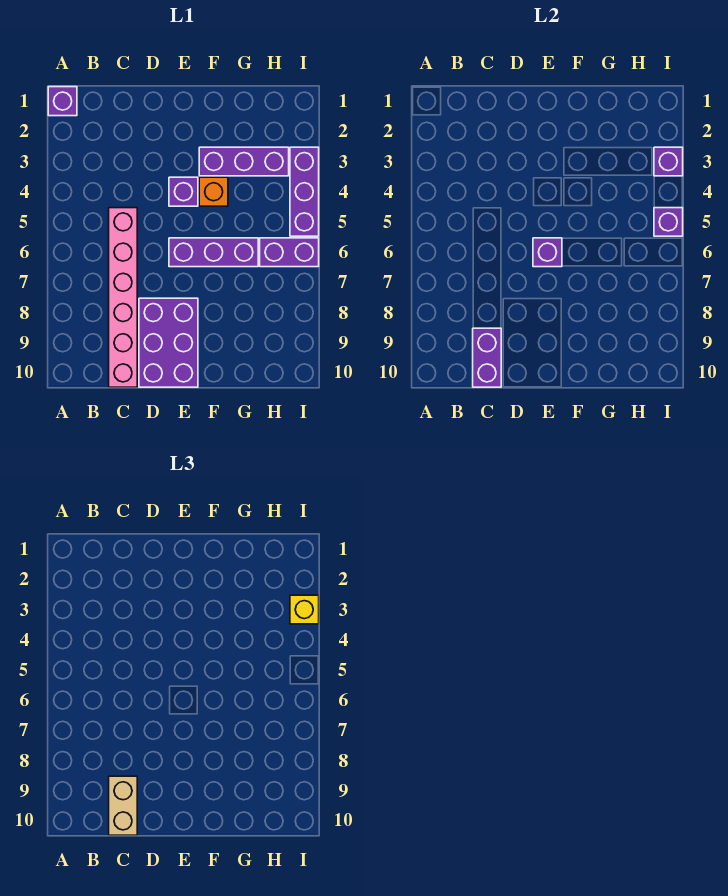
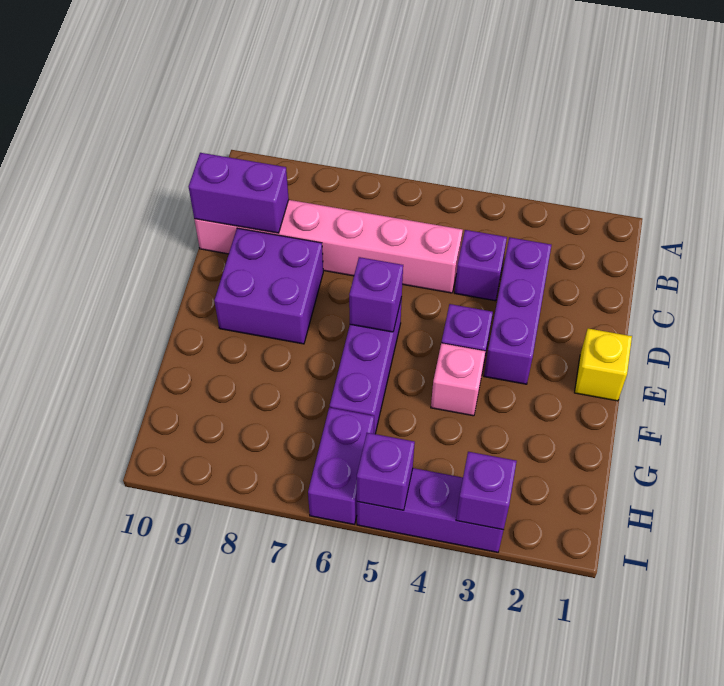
purple brick A1 level 1 -> purple brick C4 level 1
tan brick C9:C10 level 3 -> none
purple brick D8:E10 level 1 -> purple brick D8:E9 level 1
purple brick F3:H3 level 1 -> purple brick C3:E3 level 1
orange brick F4 level 1 -> pink brick F4 level 1
yellow brick I3 level 3 -> yellow brick E1 level 1

